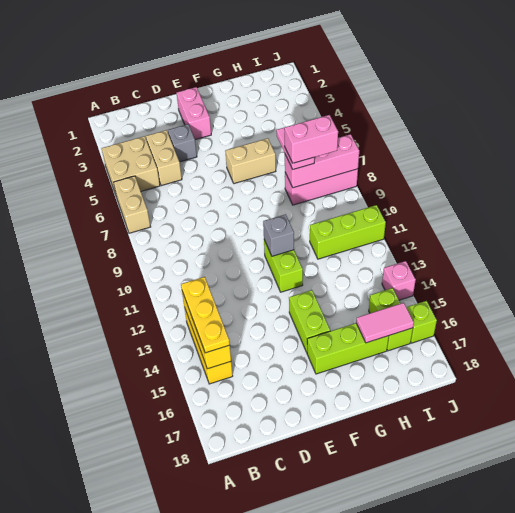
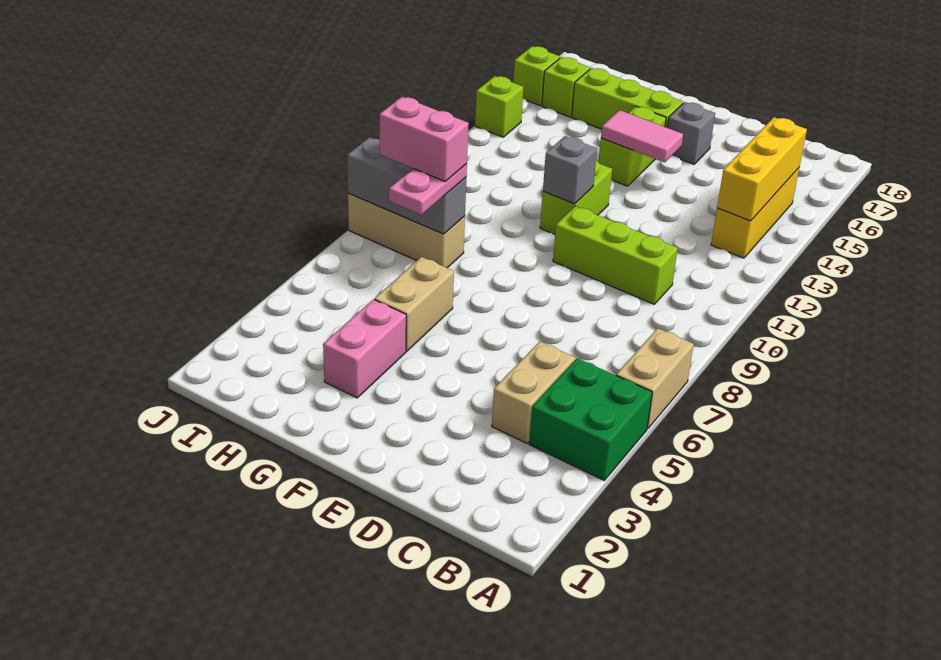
tan brick A4:B5 level 1 -> green brick A4:B5 level 1
yellow plate B13:B15 level 3 -> none
grey brick D4 level 1 -> grey brick E16 level 1
pink brick E2:E3 level 1 -> pink brick G3:G4 level 1
tan brick F6:G6 level 1 -> tan brick G5:G6 level 1
pink brick H8:J8 level 1 -> tan brick H8:J8 level 1
pink brick H8:J8 level 2 -> grey brick H8:J8 level 2
lime brick H11:J11 level 1 -> lime brick C10:E10 level 1
pink tile H16:I16 level 2 -> pink tile E14:F14 level 2
lime brick I15:I16 level 1 -> lime brick I16 level 1
pink brick J14 level 1 -> lime brick J14 level 1

